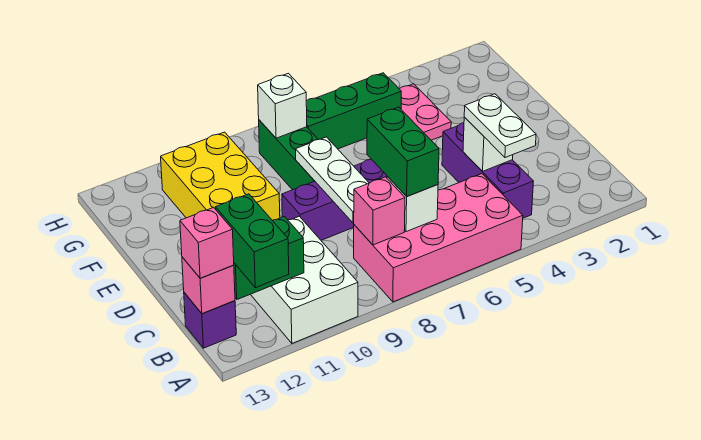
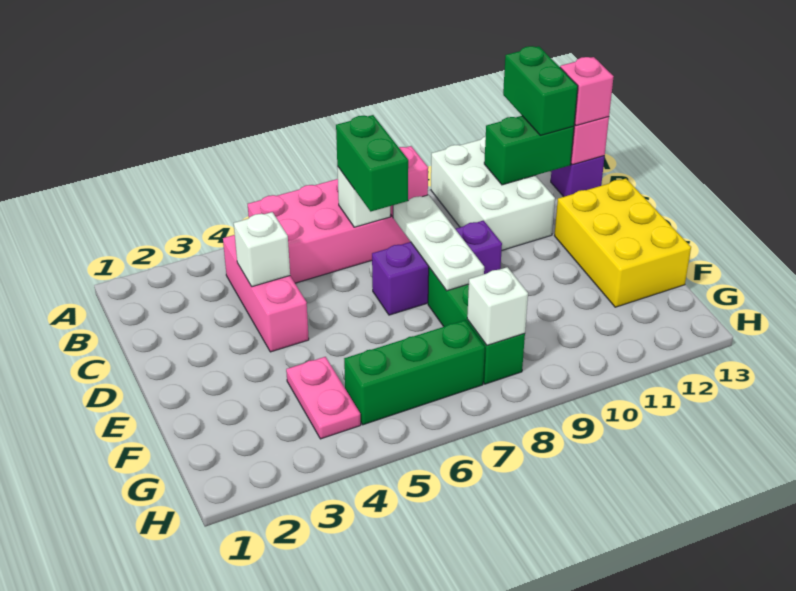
purple brick B4:D4 level 1 -> pink brick B4:D4 level 1
white plate B4:C4 level 3 -> none
yellow brick E10:G11 level 1 -> yellow brick D12:F13 level 1

